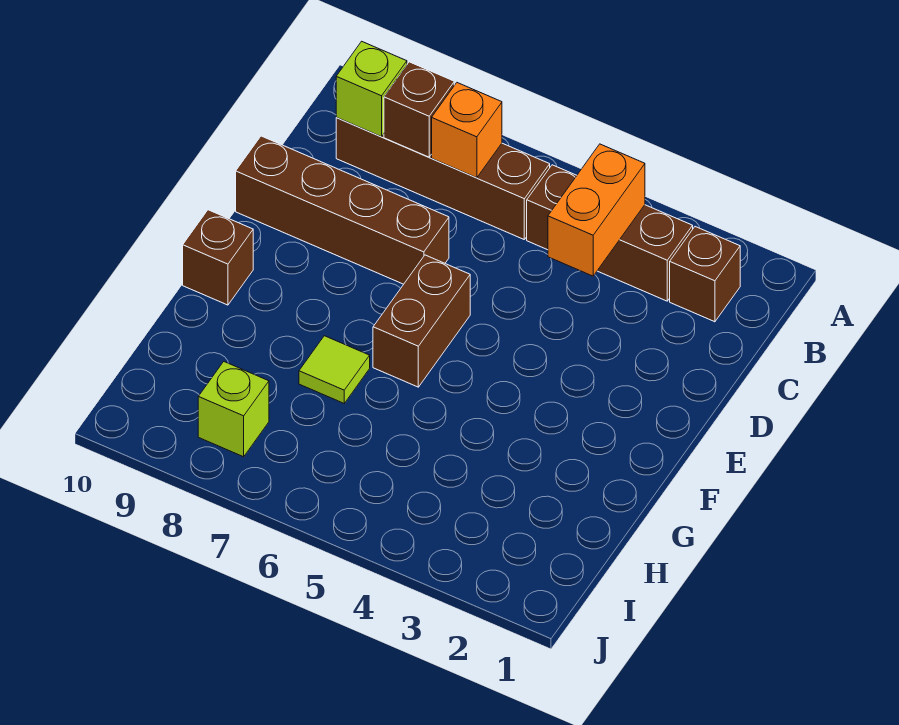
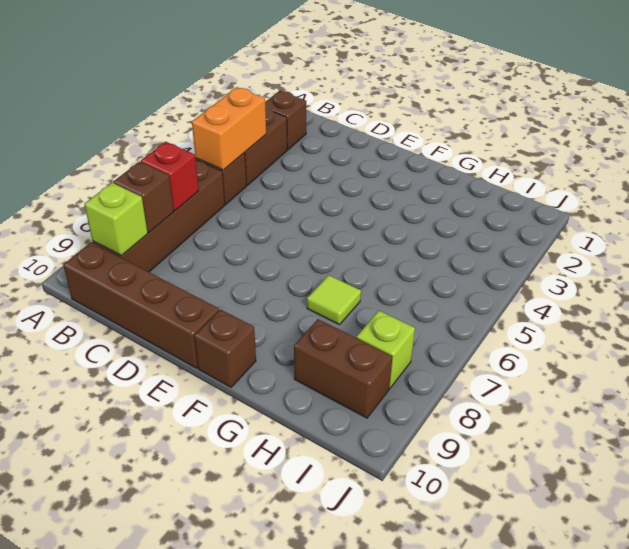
orange brick B4:C4 level 2 -> orange brick B4:B5 level 2
orange brick B7 level 2 -> red brick B7 level 2
brown brick D7:D10 level 1 -> brown brick B10:E10 level 1
brown brick E6:F6 level 1 -> brown brick H9:I9 level 1

